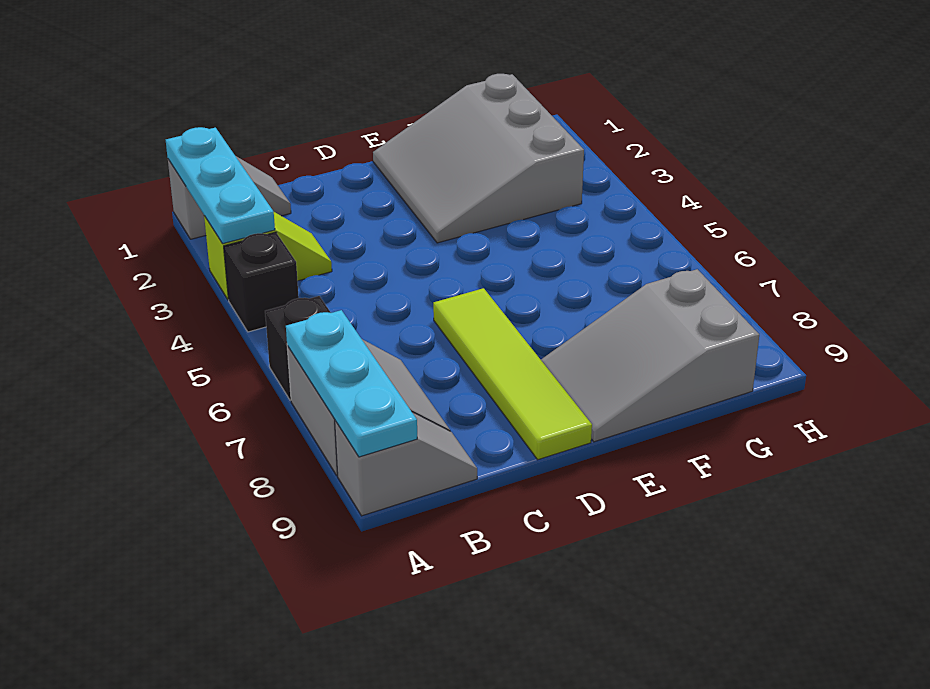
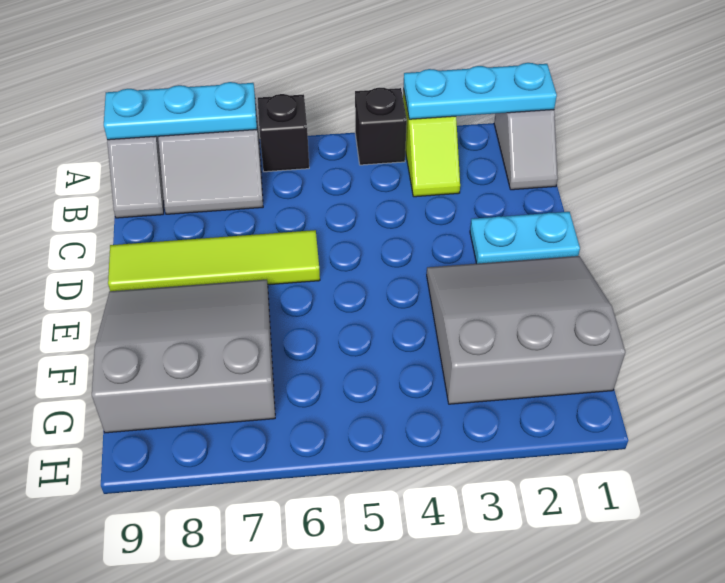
none -> cyan plate D1:D2 level 1
grey slope E8:G9 level 1 top G -> grey slope E7:G9 level 1 top G

